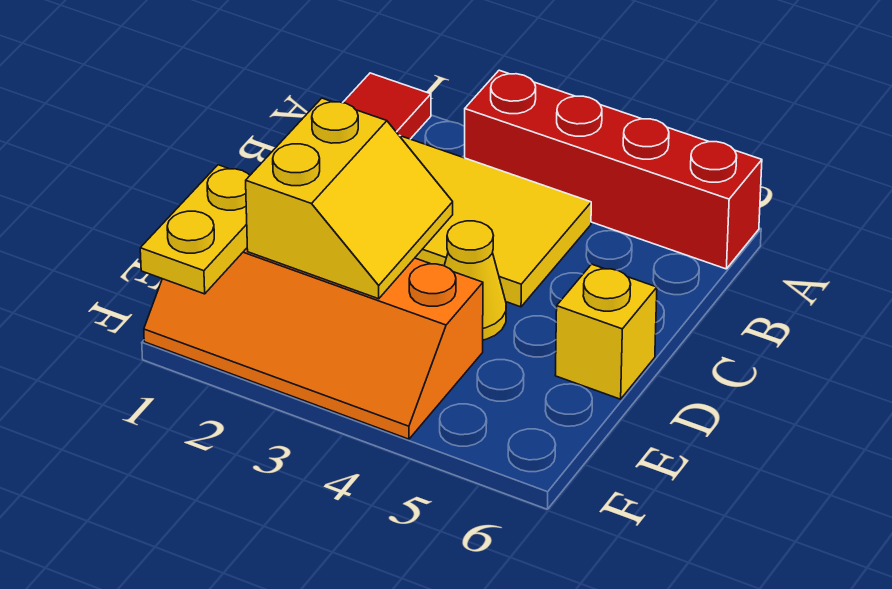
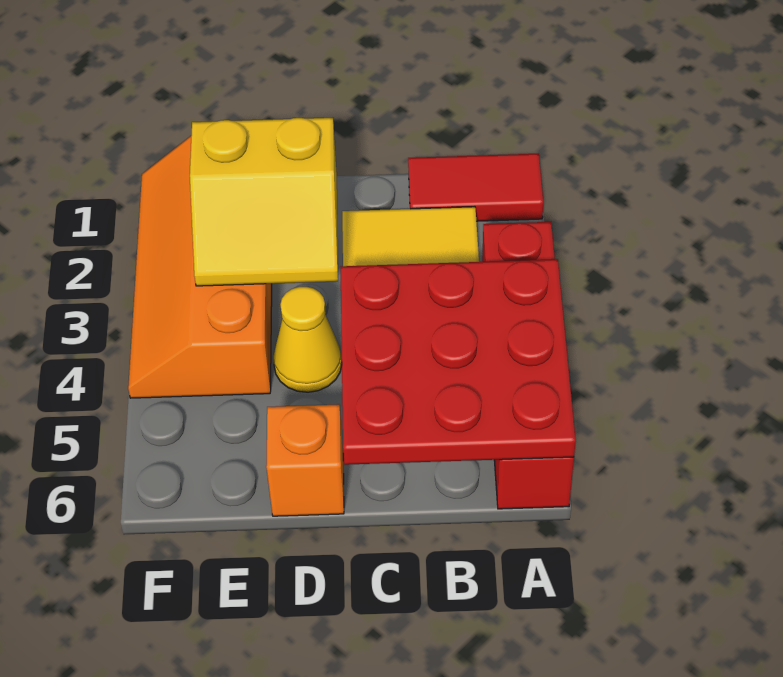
none -> red plate A4:C6 level 2
yellow brick D6 level 1 -> orange brick D6 level 1
yellow plate E1:F1 level 2 -> none

